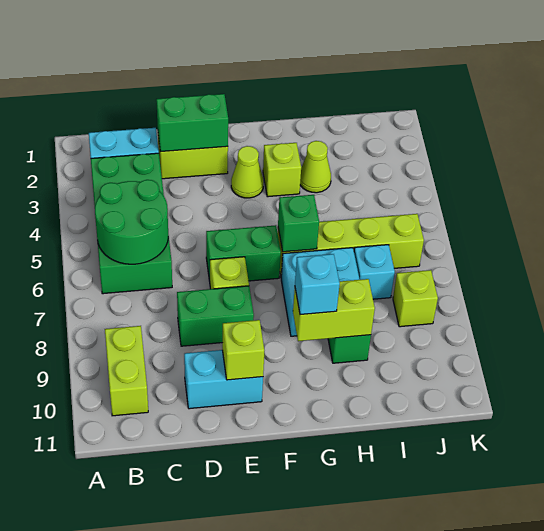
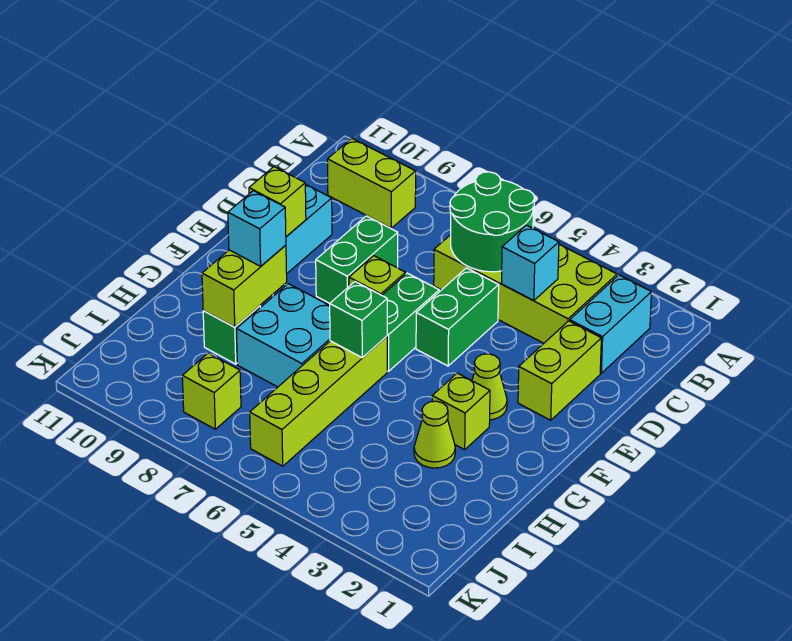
green brick B3:C6 level 1 -> lime brick B3:C6 level 1
green brick D2:E2 level 2 -> green brick D5:E5 level 1
cyan brick I7 level 1 -> cyan brick C4 level 2

